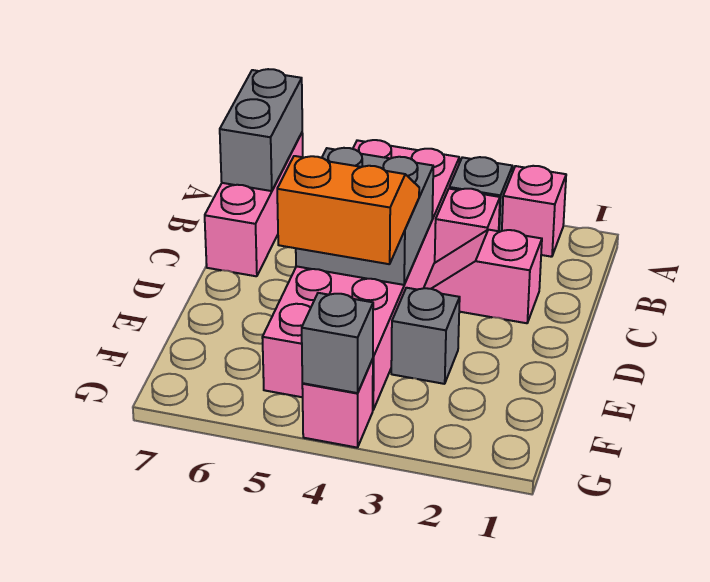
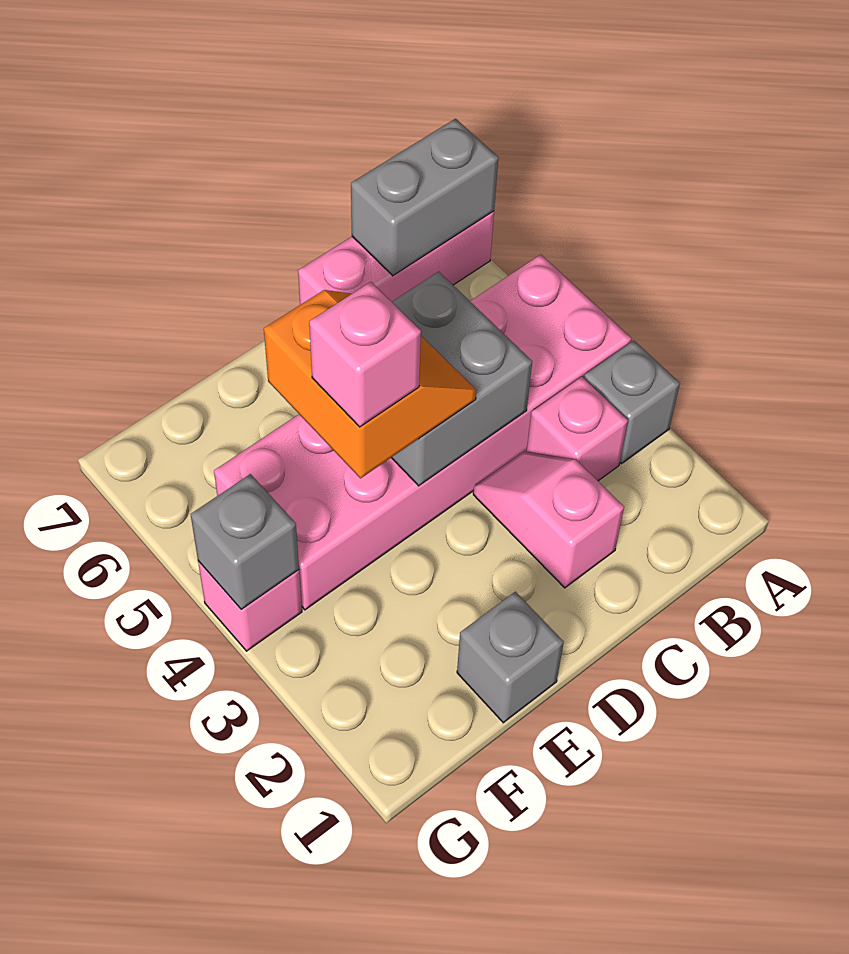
pink brick A2 level 1 -> pink brick E4 level 4
grey brick E3 level 1 -> grey brick E1 level 1

